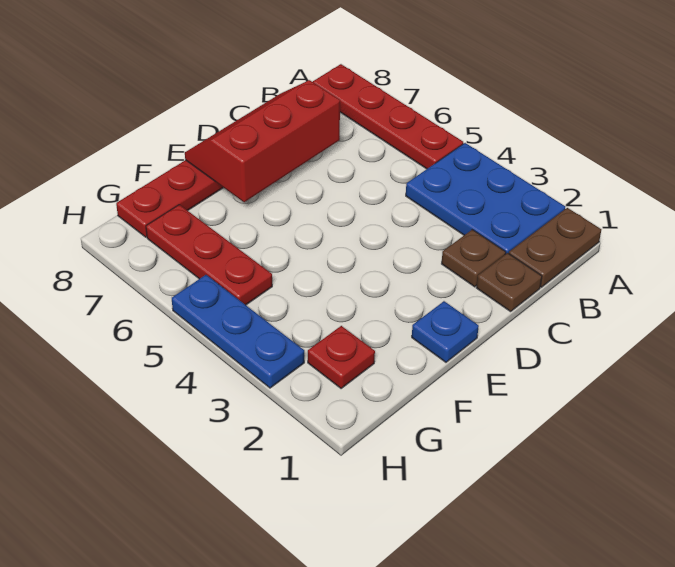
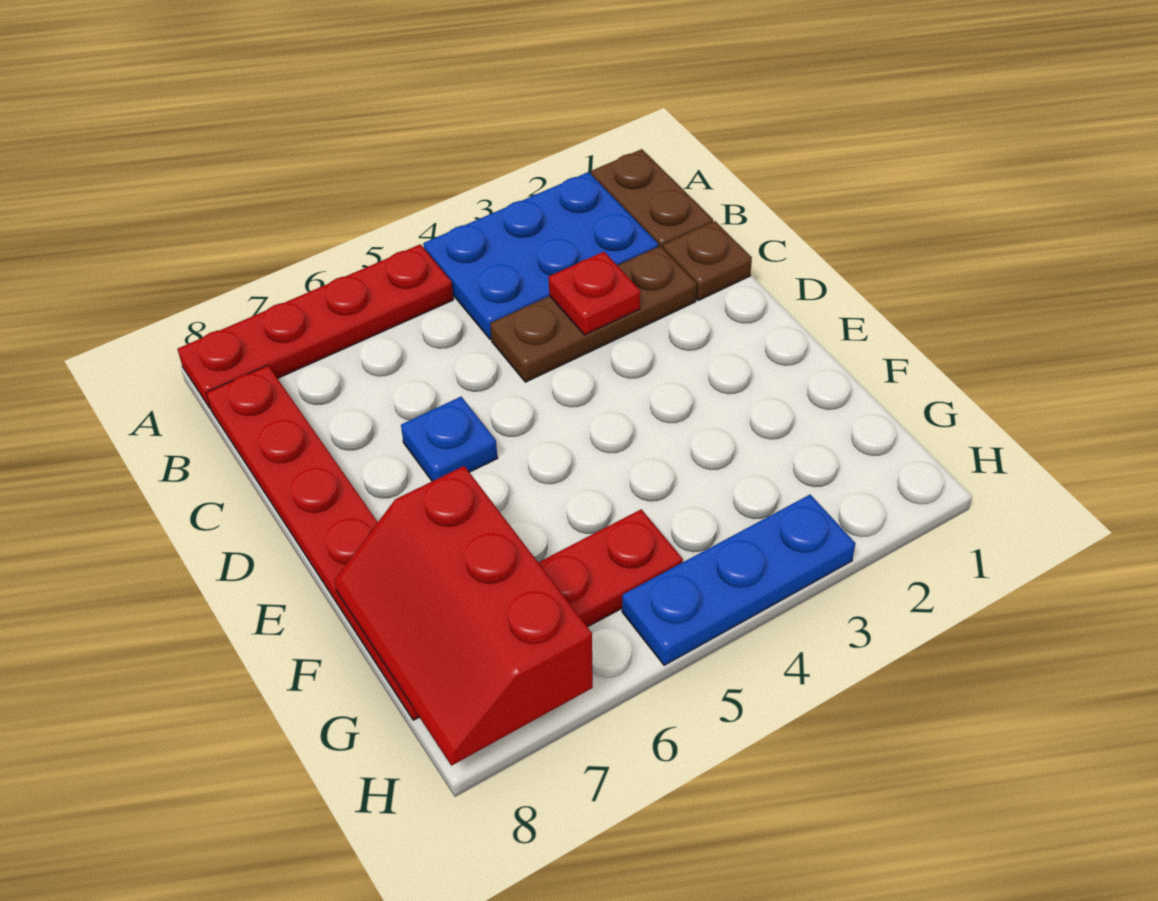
brown plate C2 level 1 -> brown plate C2:C4 level 1
red slope C7:E8 level 2 top 7 -> red slope F7:H8 level 2 top 7
blue plate E1 level 1 -> blue plate D6 level 1
red plate G2 level 1 -> red plate C3 level 2

